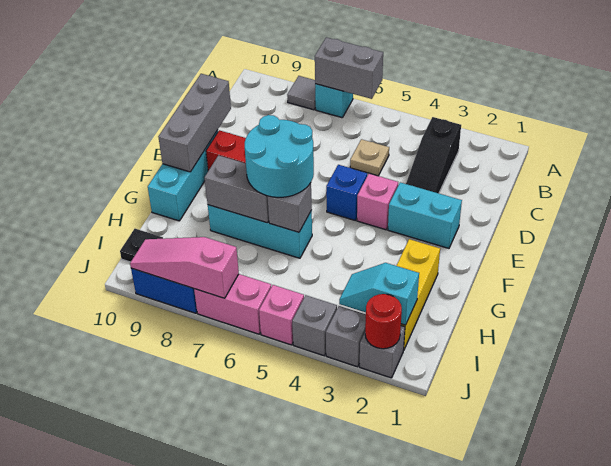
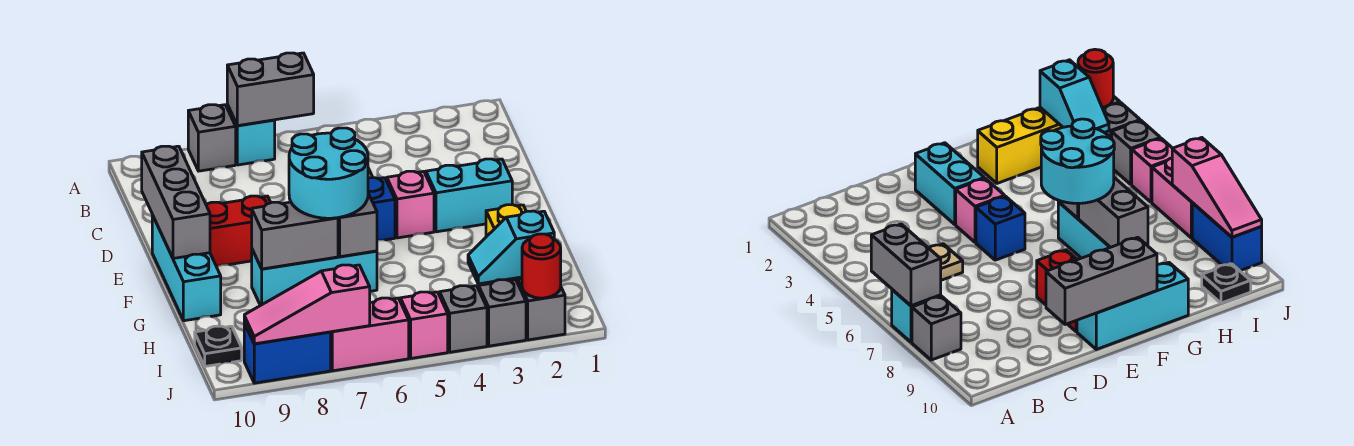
grey tile A8 level 1 -> grey brick A8 level 1
black slope B3:D3 level 1 top B -> none

